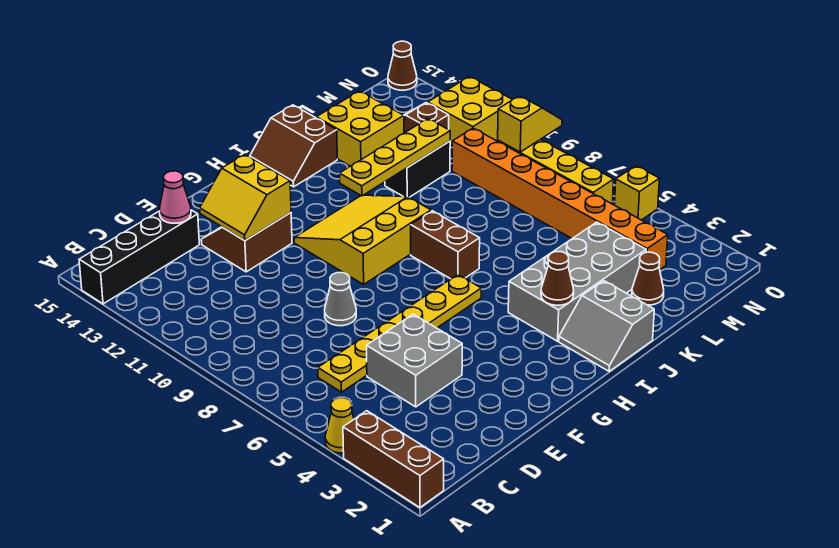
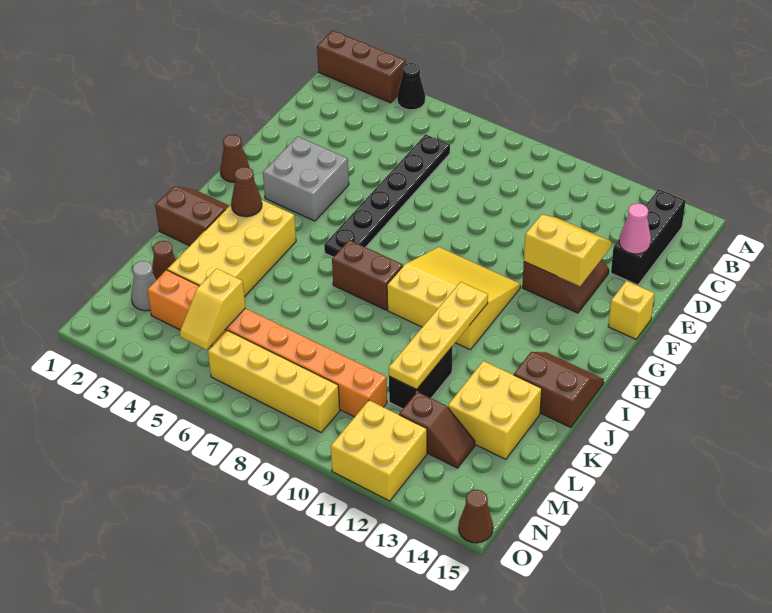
yellow cone A4 level 1 -> black cone A4 level 1
black brick A14:D14 level 1 -> black brick B14:D14 level 1
yellow plate C6:H6 level 1 -> black plate C6:H6 level 1
grey brick D4:E5 level 1 -> grey brick F3:G4 level 1
grey cone E8 level 1 -> grey cone M2 level 1
none -> brown cone G1 level 1
yellow slope G9:I11 level 1 top 9 -> yellow slope G9:I11 level 1 top I
grey slope I1:J2 level 1 top J -> brown slope I1:J2 level 1 top J
grey brick I3:L4 level 1 -> yellow brick I3:L4 level 1
yellow slope N9:O9 level 2 top N -> yellow slope M5:N5 level 2 top M
yellow brick O5 level 1 -> yellow brick F15 level 1

